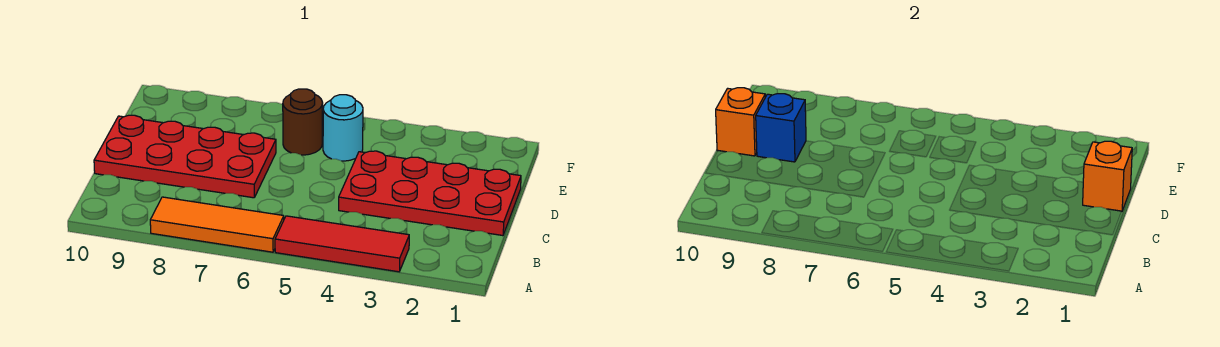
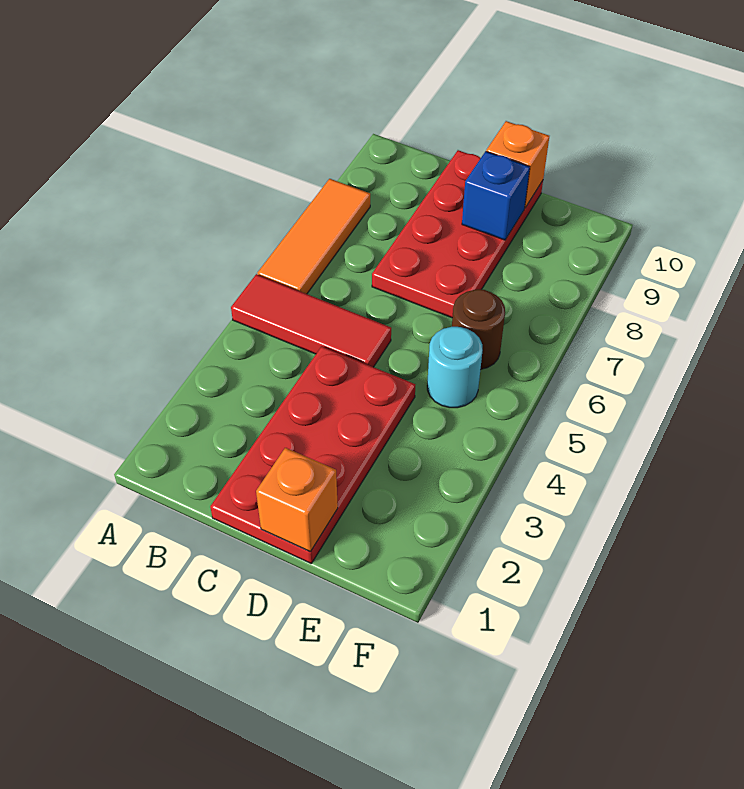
red tile A3:A5 level 1 -> red tile A5:C5 level 1

